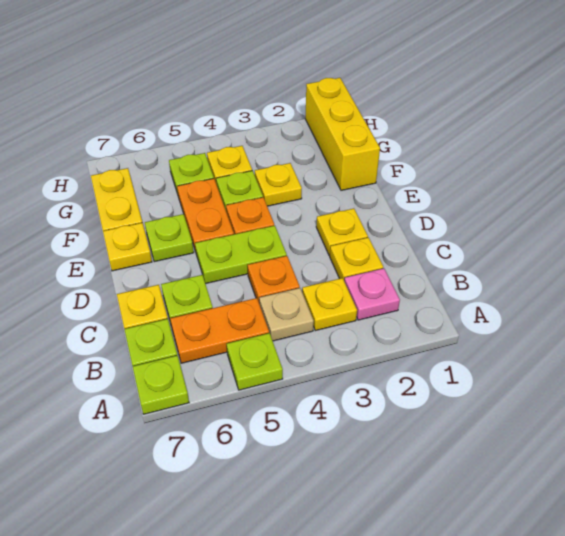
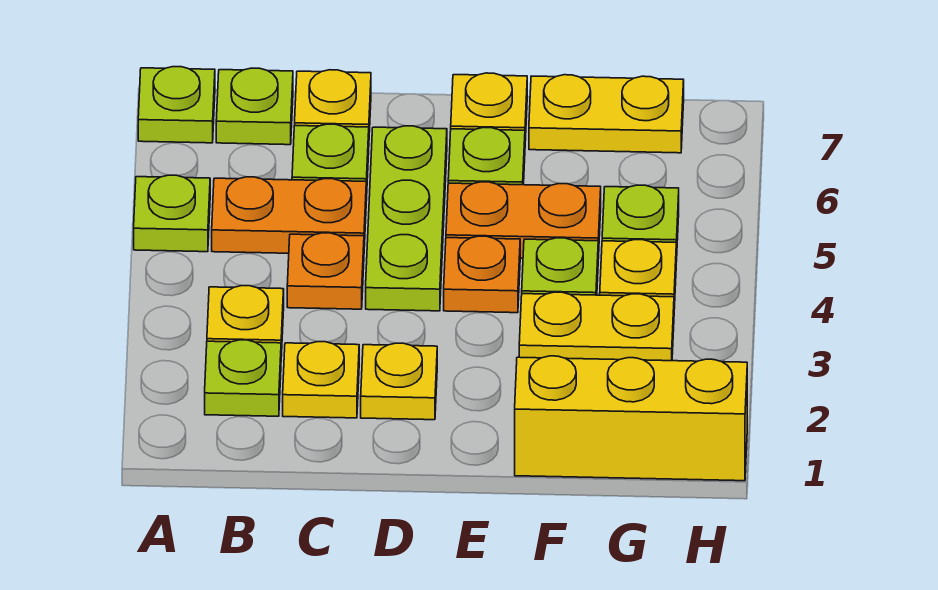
pink plate B2 level 1 -> lime plate B2 level 1
tan plate B4 level 1 -> none
orange plate B5:B6 level 1 -> orange plate B5:C5 level 1
lime plate D4:D5 level 1 -> lime plate D4:D6 level 1
yellow plate F3 level 1 -> yellow plate F3:G3 level 1

